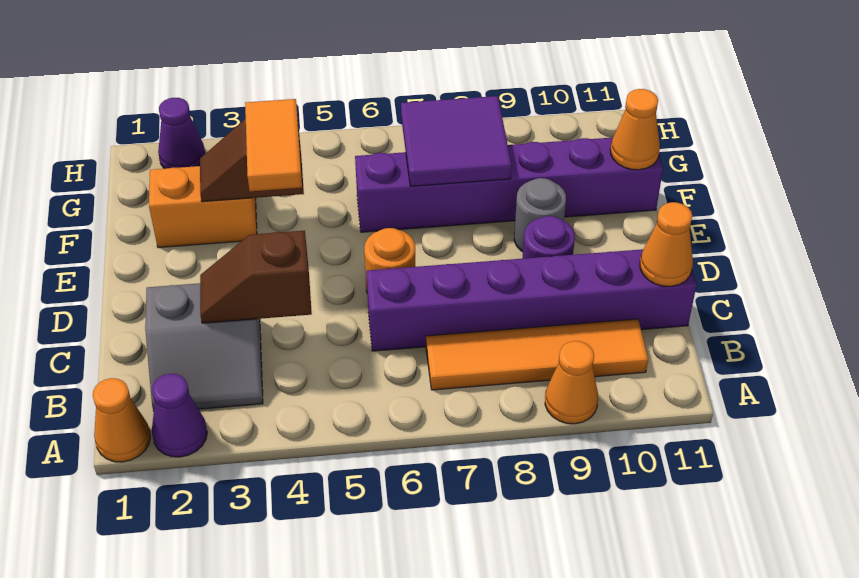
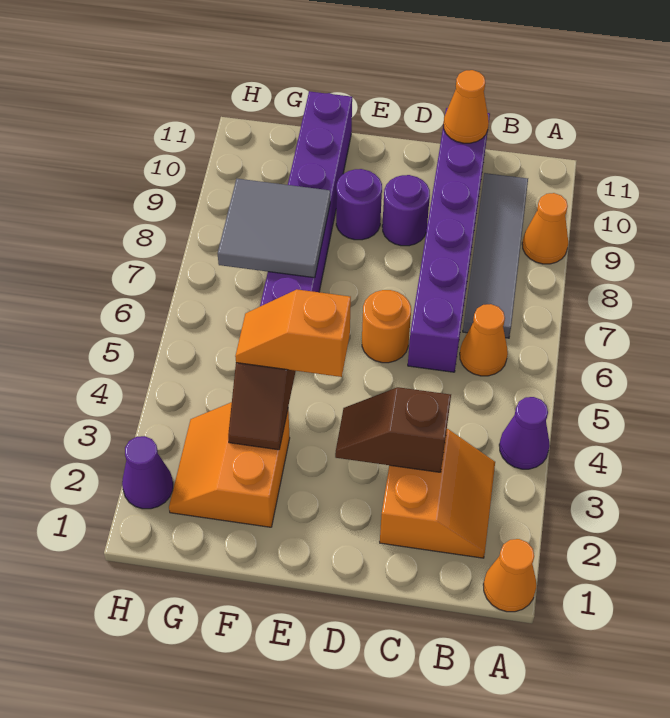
purple cone A2 level 1 -> purple cone A4 level 1
grey slope B2:C3 level 1 top C -> orange slope B2:C3 level 1 top C
orange tile B7:B10 level 1 -> grey tile B7:B10 level 1
brown slope C3:C4 level 2 top 4 -> brown slope C3:D3 level 2 top C
orange tile E4:F4 level 3 -> orange slope E4:F4 level 3 top E
grey round brick E9 level 1 -> purple round brick E9 level 1
purple tile F7:G8 level 2 -> grey tile F7:G8 level 2
orange cone F11 level 2 -> orange cone B6 level 1

